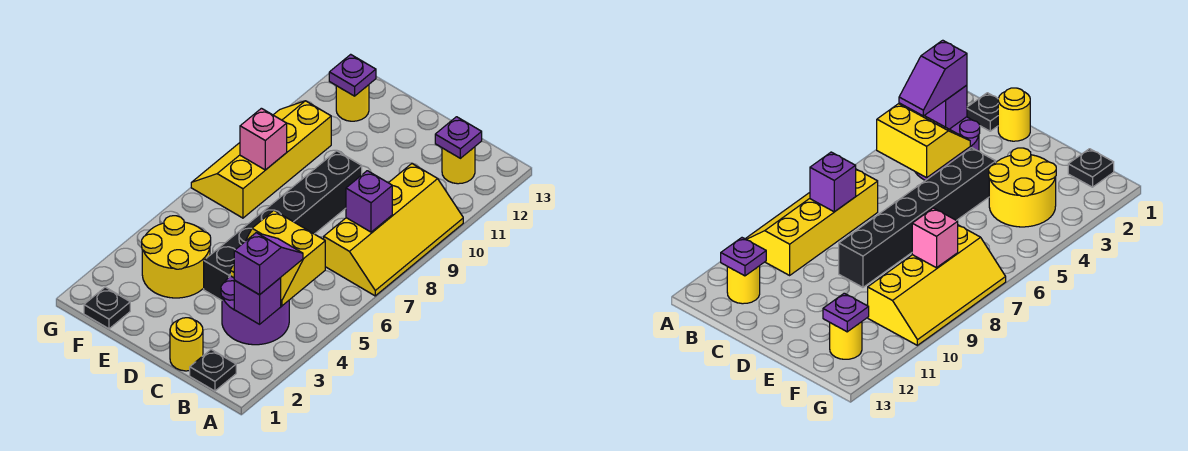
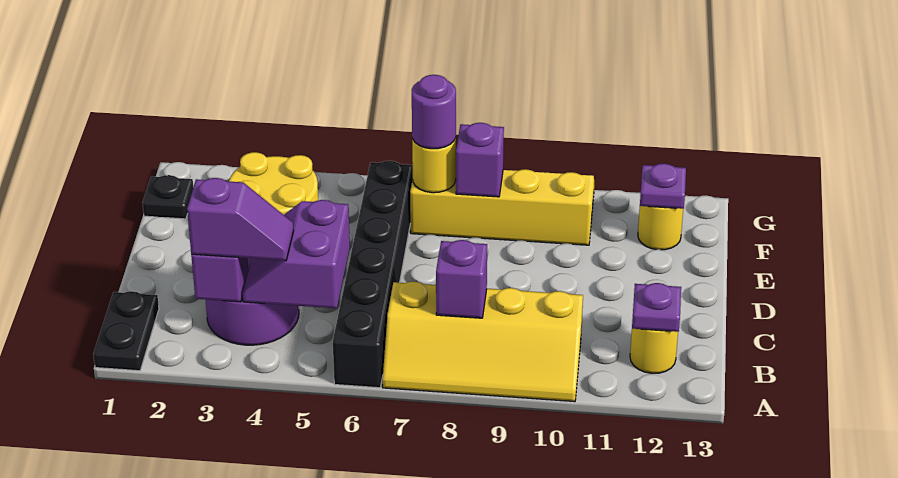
black plate B1 level 1 -> black plate A1:B1 level 1
yellow slope B4:C5 level 2 top 5 -> purple slope B4:C5 level 2 top 5
yellow round brick C1 level 1 -> yellow round brick F7 level 2
black brick D4:D9 level 1 -> black brick A6:F6 level 1
none -> purple round brick F7 level 3
pink brick F8 level 2 -> purple brick F8 level 2

